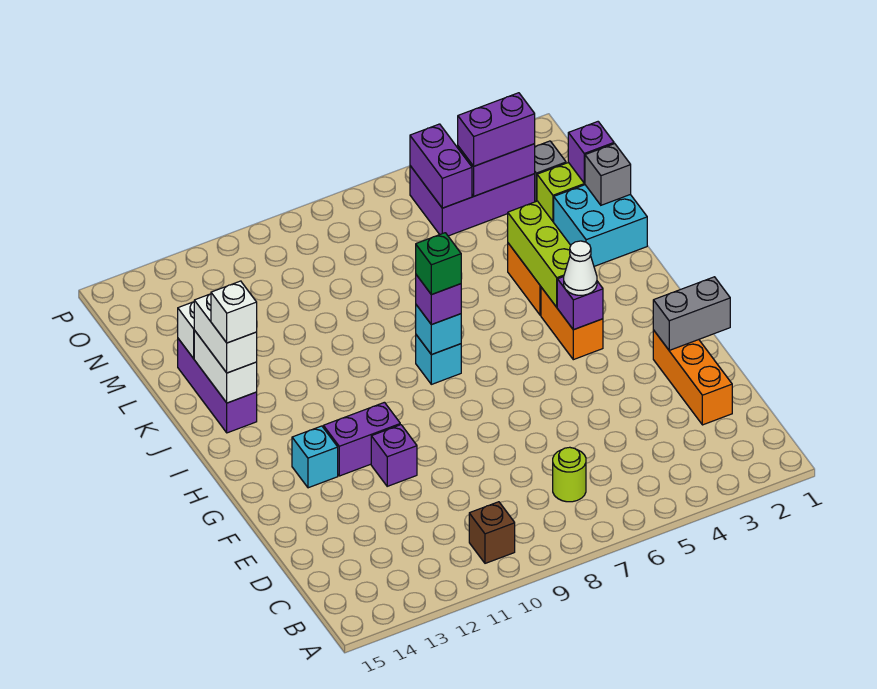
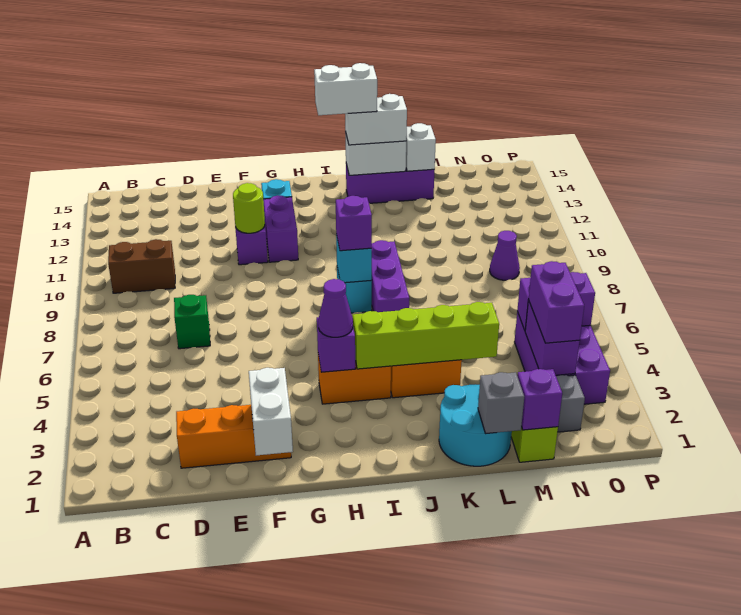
brown brick B10 level 1 -> brown brick B10:C10 level 1
lime round brick C7 level 1 -> lime round brick F11 level 2
grey brick F1:F2 level 2 -> white brick F1:F2 level 2
white cone H4 level 3 -> purple cone H4 level 3
lime brick I4:K4 level 2 -> lime brick I4:L4 level 2
green brick I8 level 4 -> green brick D7 level 1
none -> purple brick J7:J9 level 1
white brick J14 level 4 -> white brick I14:J14 level 4
cyan brick K1:L2 level 1 -> cyan round brick K1:L2 level 1
none -> purple cone N9 level 1

